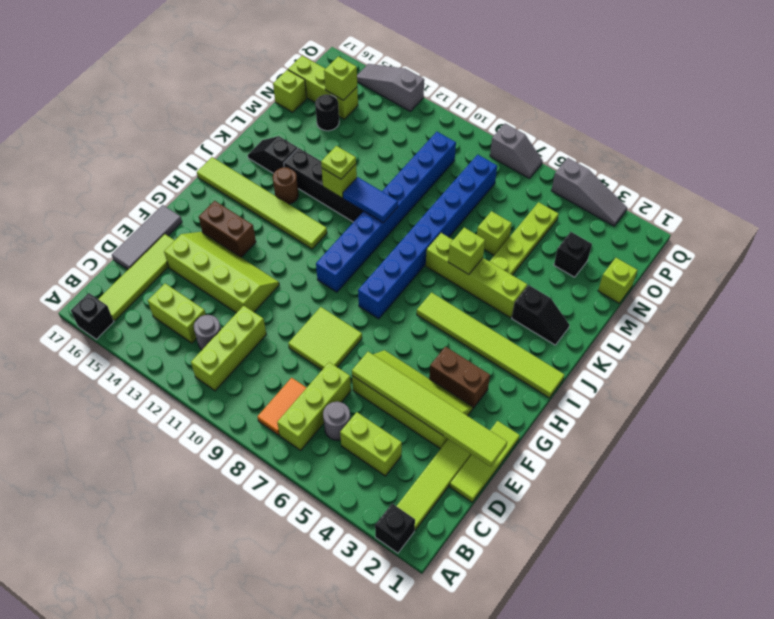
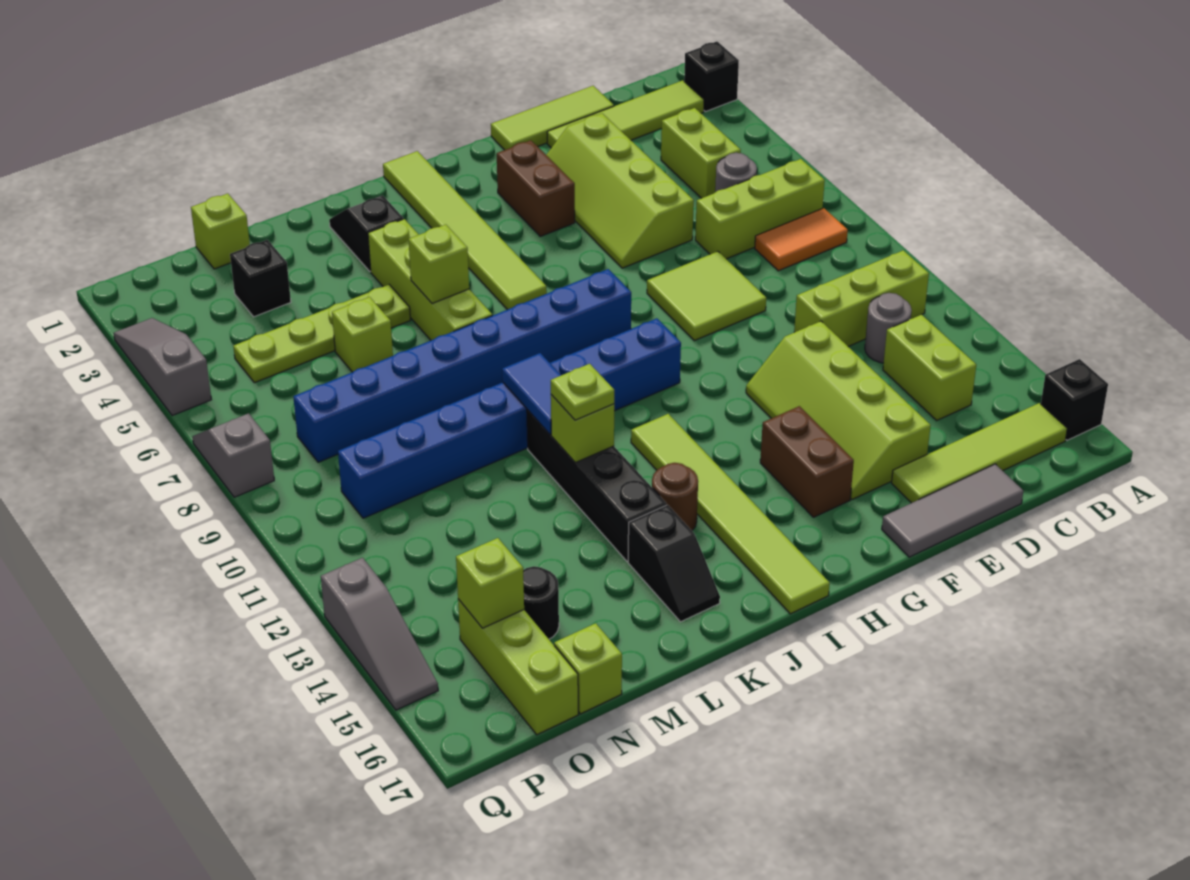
lime tile E1:E6 level 2 -> none

